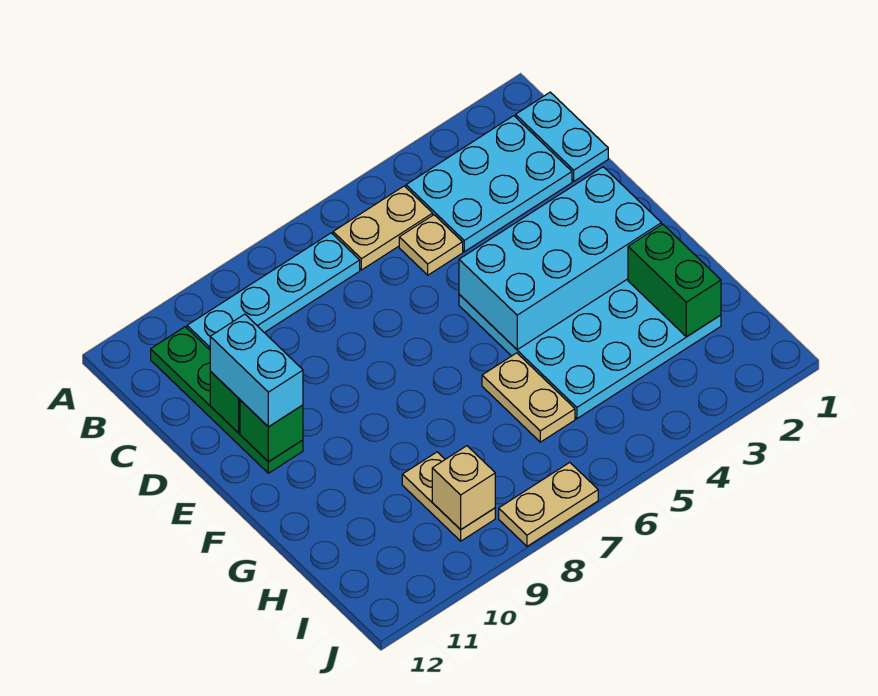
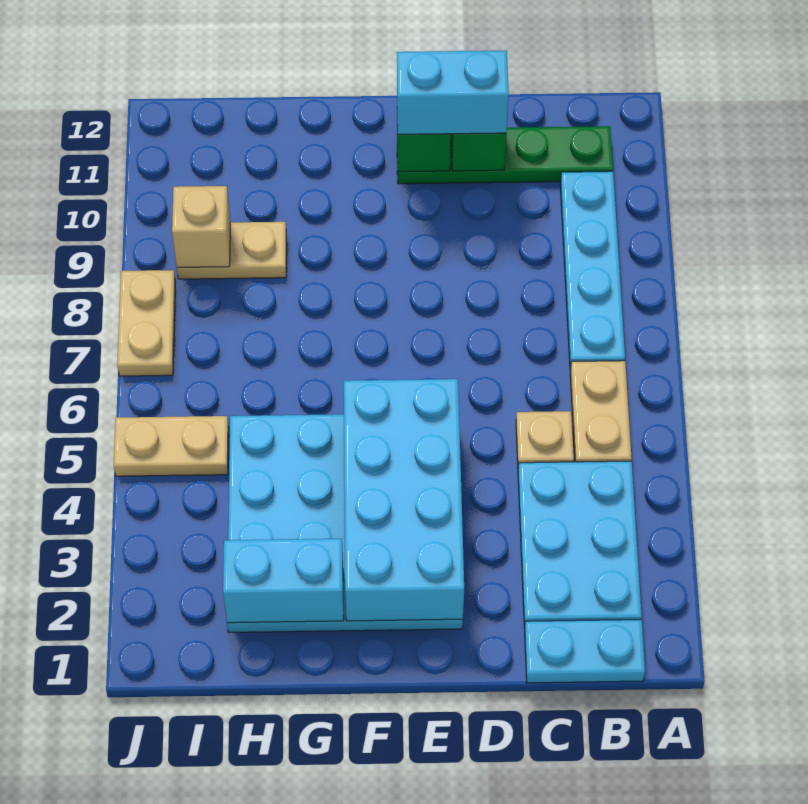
green brick G2:H2 level 2 -> cyan brick G2:H2 level 2
tan plate G6:H6 level 1 -> tan plate I5:J5 level 1

